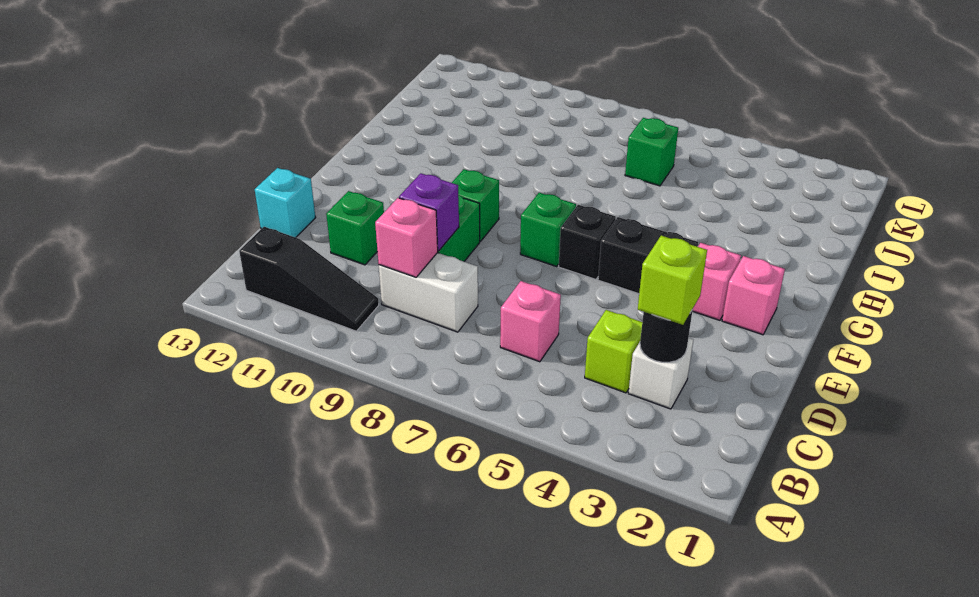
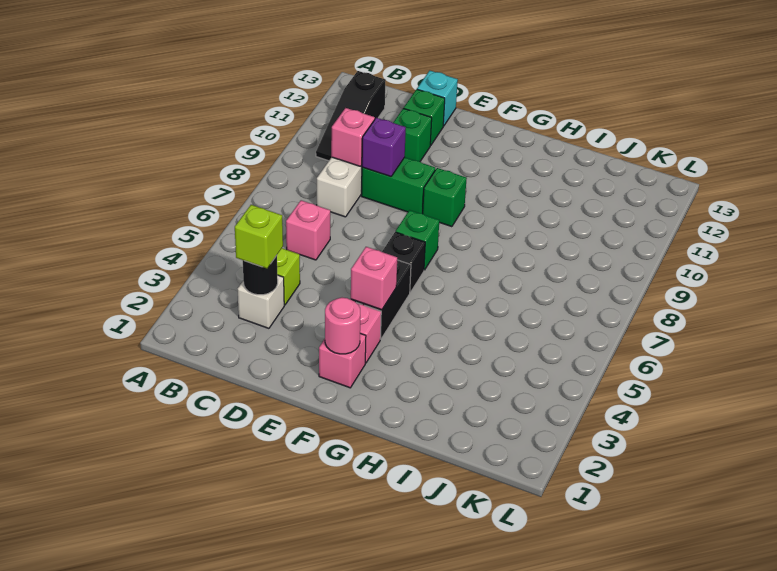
none -> pink round brick F2 level 2
none -> pink brick F4 level 2
green brick J6 level 1 -> green brick D12 level 1

